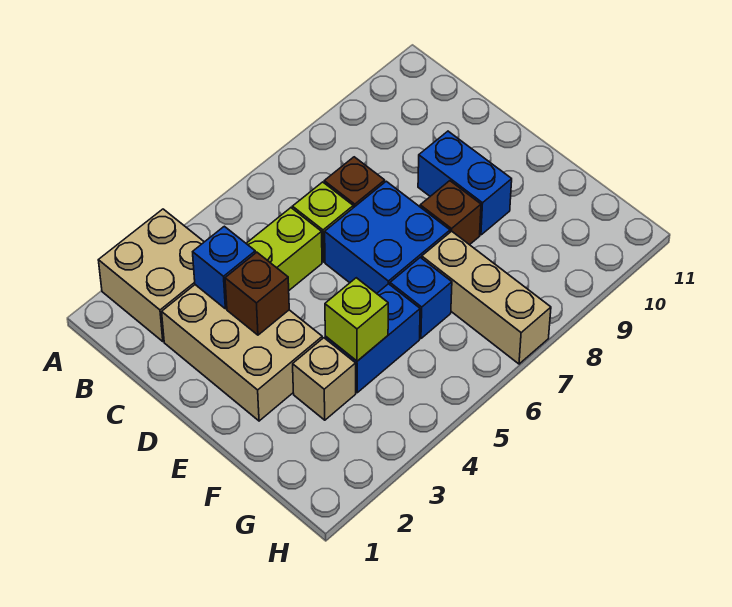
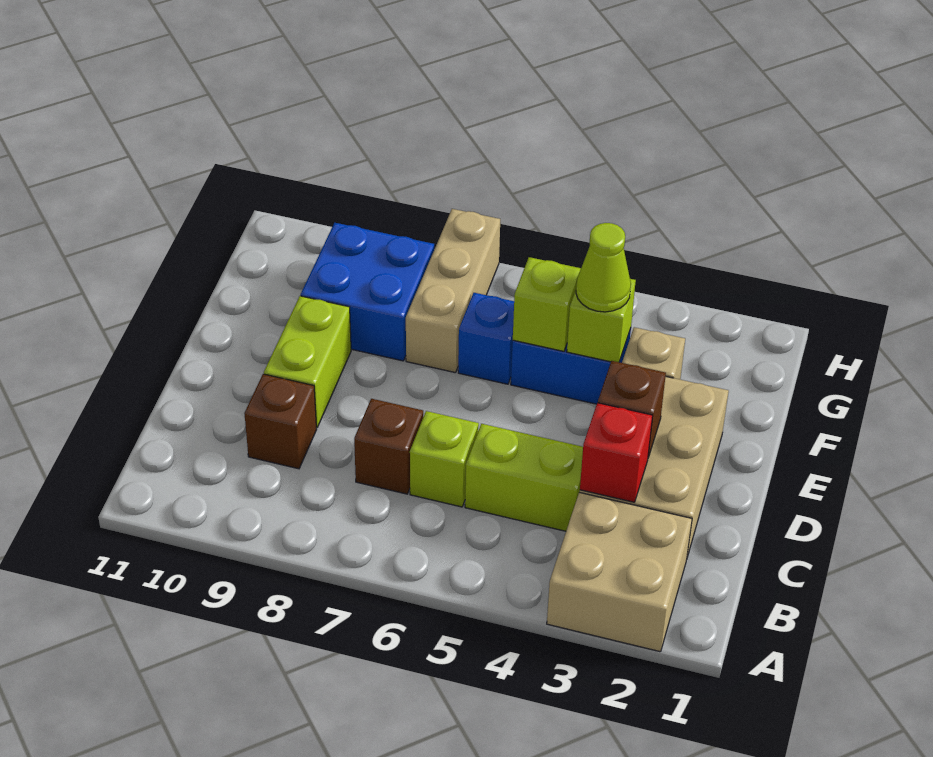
blue brick C3 level 2 -> red brick C3 level 2
blue brick D6:E7 level 1 -> blue brick F8:G9 level 1
blue brick D9:E9 level 1 -> lime brick D9:E9 level 1
brown brick E8 level 1 -> brown brick C9 level 1
none -> lime cone F4 level 3
none -> lime brick F5 level 2

